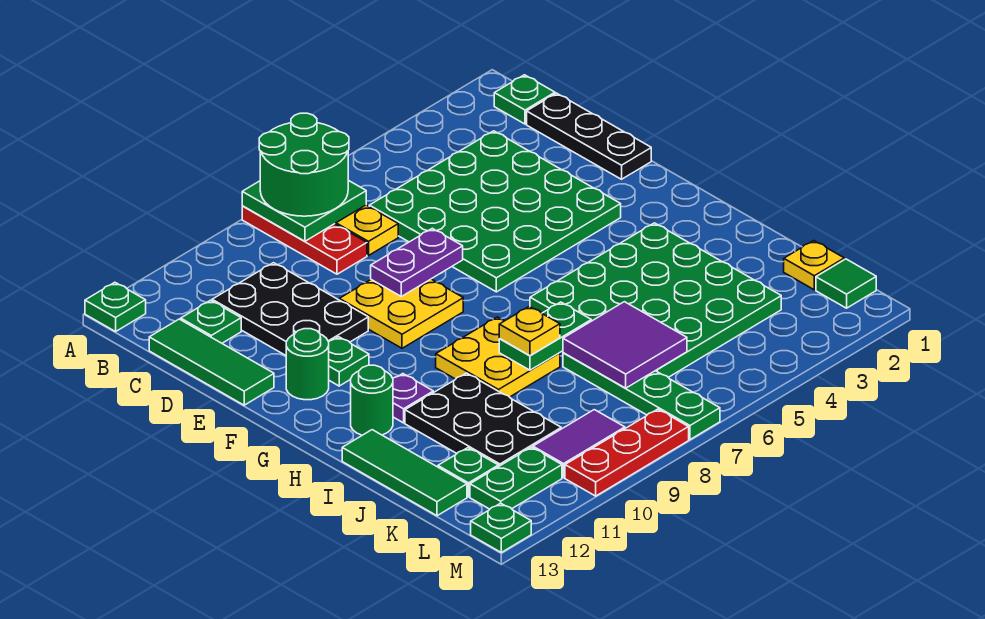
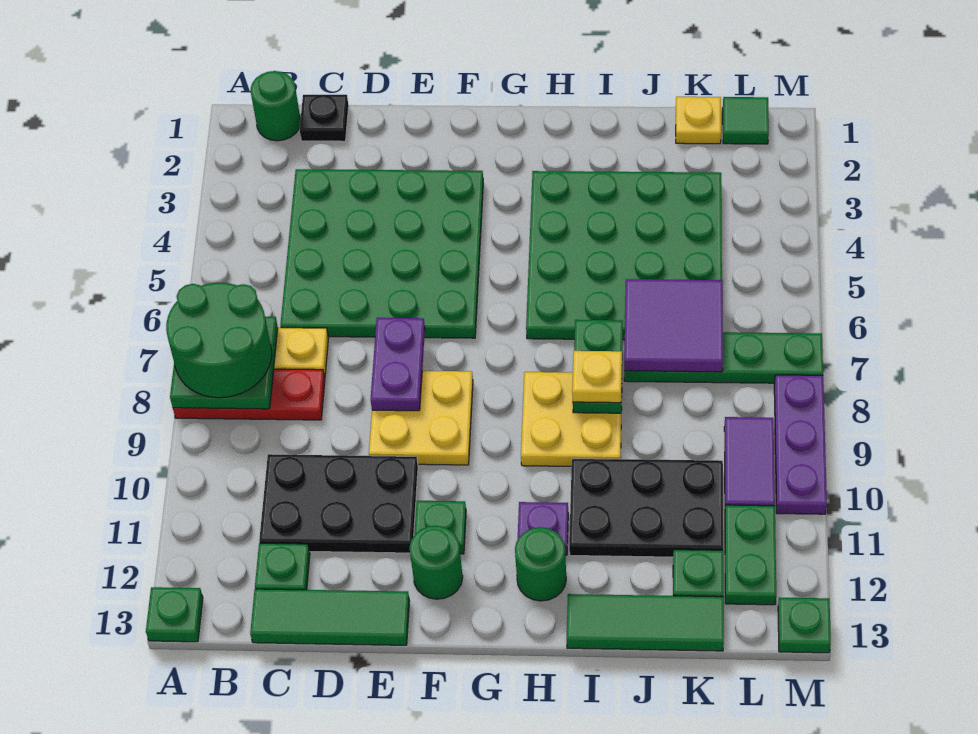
green plate B1 level 1 -> green round brick B1 level 1
black plate C1:E1 level 1 -> black plate C1 level 1
red plate M8:M10 level 1 -> purple plate M8:M10 level 1

